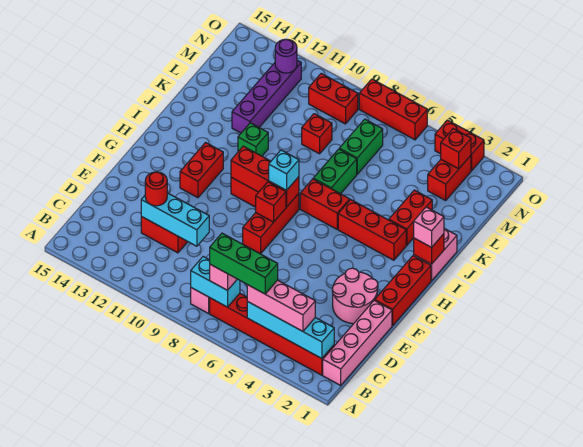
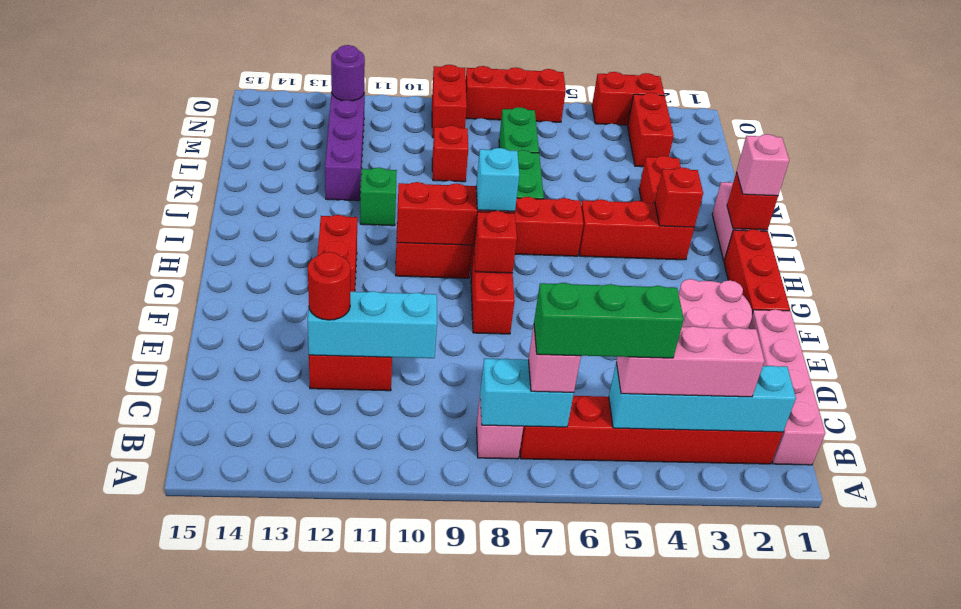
red brick N3 level 2 -> red brick I3 level 2
red brick N9:N10 level 1 -> red brick N9:O9 level 1

